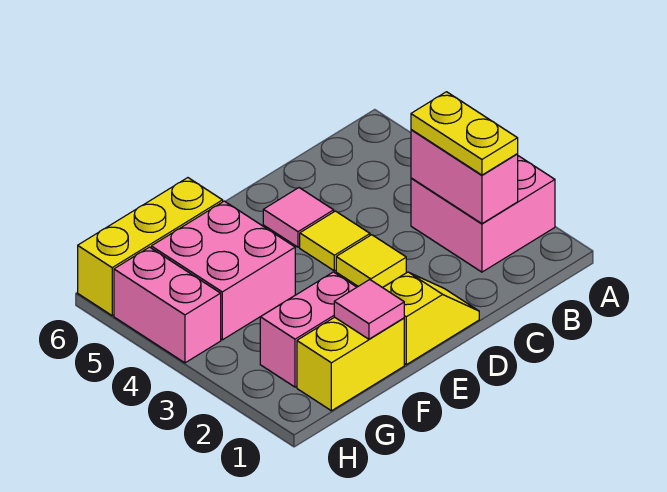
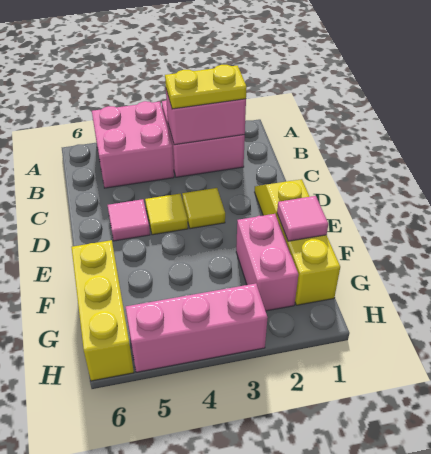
pink brick F4:G5 level 1 -> pink brick A4:B5 level 1
pink brick H4:H5 level 1 -> pink brick H3:H5 level 1

